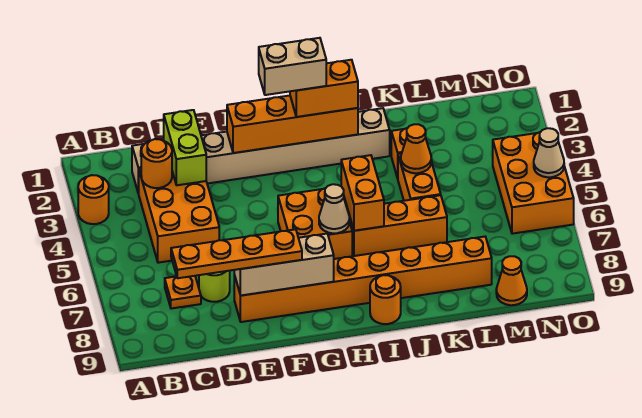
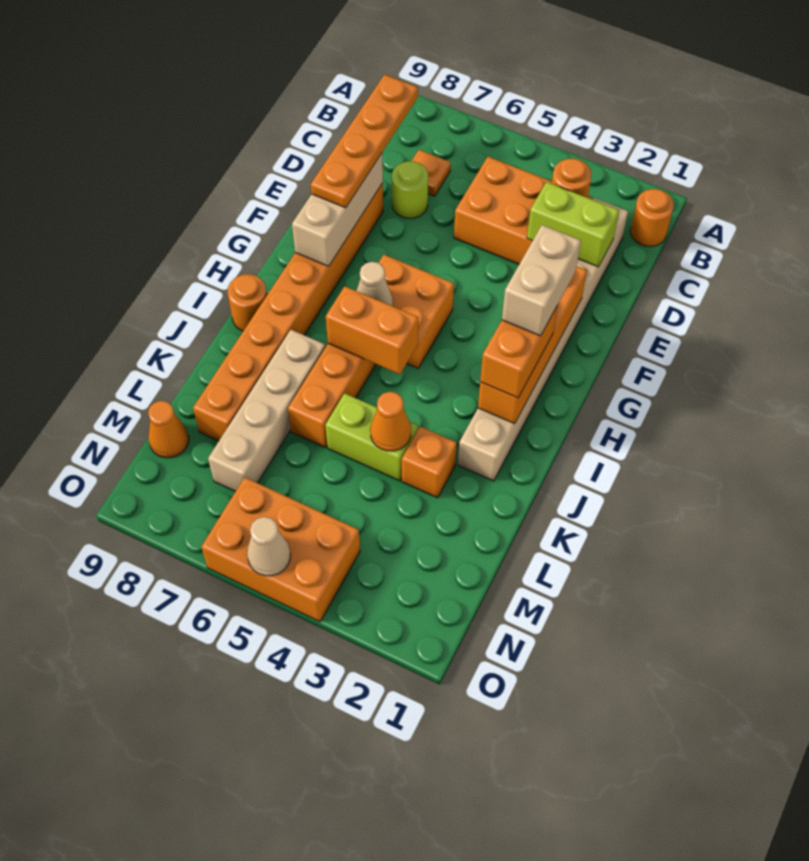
orange round brick A3 level 1 -> orange round brick B1 level 1
none -> tan brick J7:M7 level 1
orange brick K4:K5 level 1 -> lime brick K4:K5 level 1

